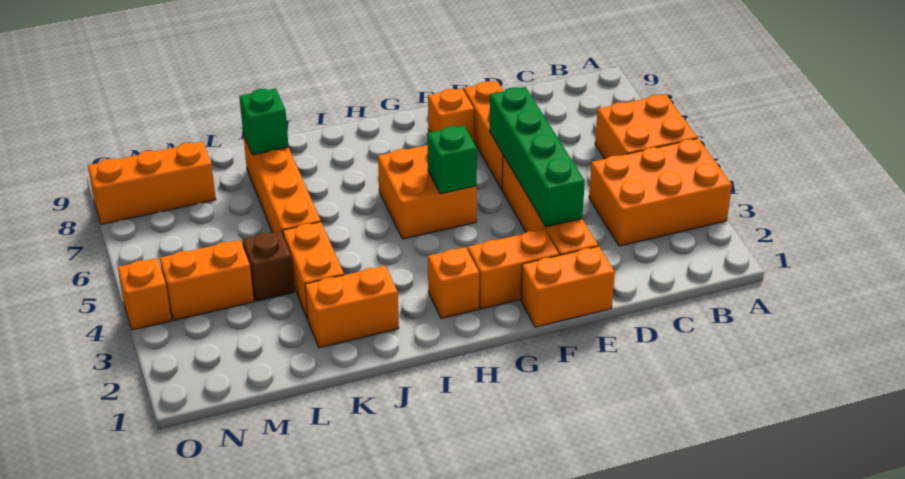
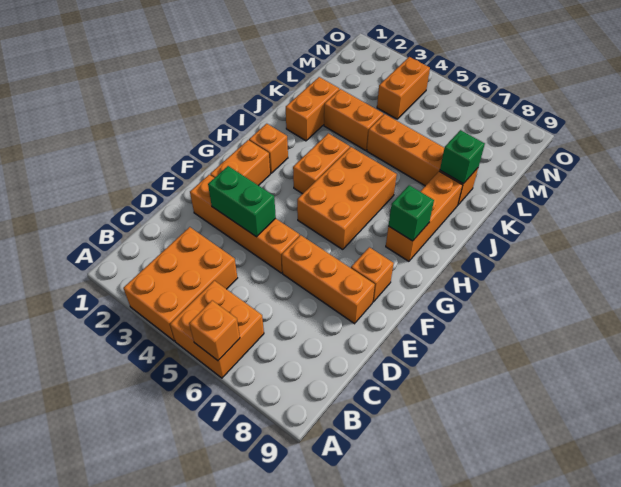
orange brick E1:F1 level 1 -> orange brick H4:I4 level 1
green brick E3:E6 level 2 -> green brick E3:E4 level 2
orange brick G5:H6 level 1 -> orange brick G5:I6 level 1
green brick G5 level 2 -> green brick H8 level 2
brown brick L4 level 1 -> none
orange brick M8:O8 level 1 -> orange brick H8:J8 level 1
orange brick O4 level 1 -> orange brick A6 level 2

